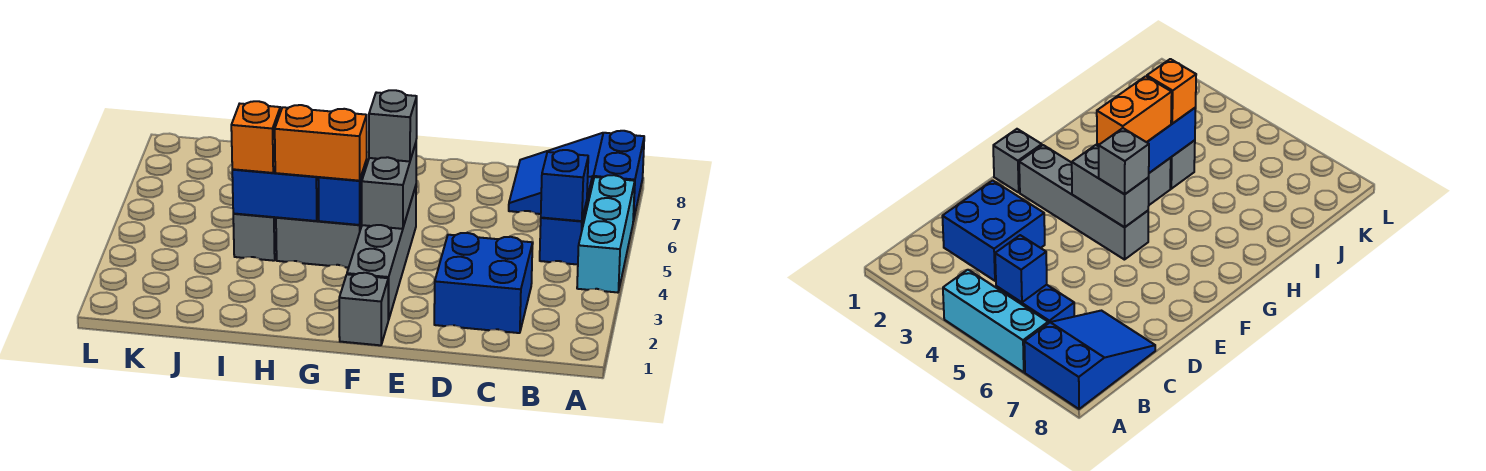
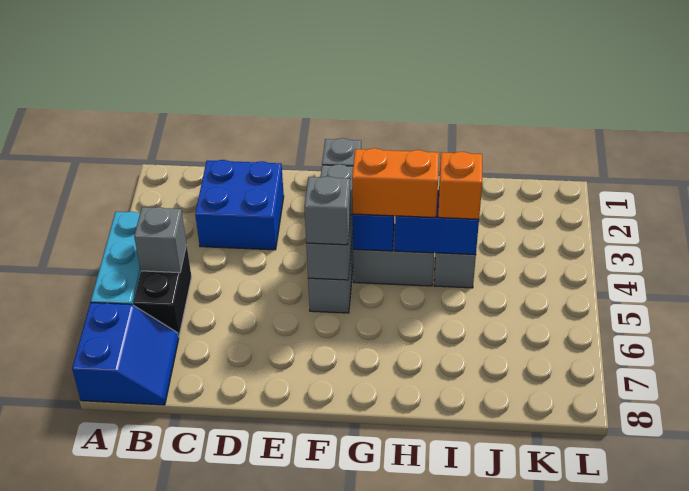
blue slope A7:C8 level 1 top A -> blue slope A7:B8 level 1 top A
blue brick B5:B6 level 1 -> black brick B5:B6 level 1
blue brick B5 level 2 -> grey brick B5 level 2

